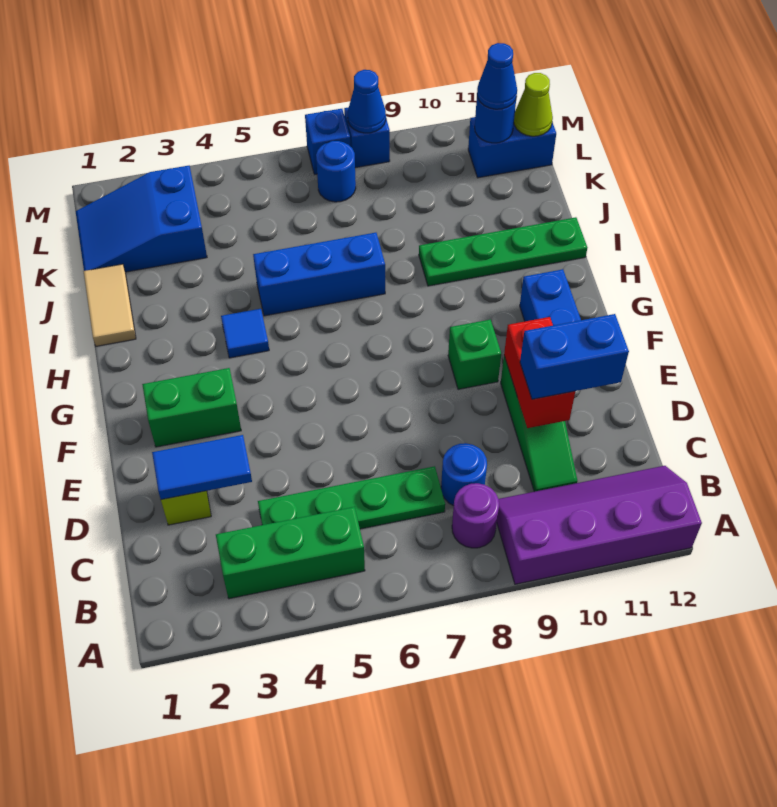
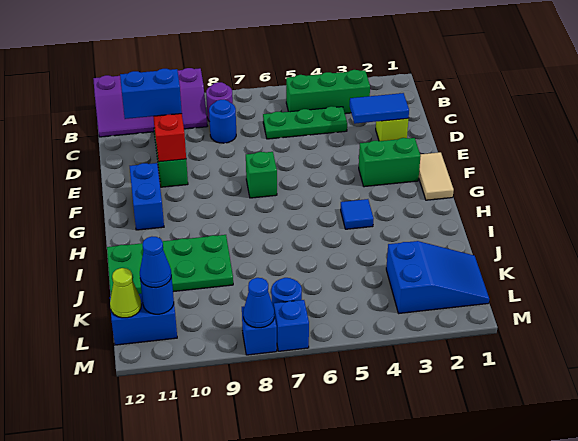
green plate C4:C7 level 1 -> green plate C4:C6 level 1
green brick F9 level 1 -> green brick F7 level 1
tan tile I1:J1 level 1 -> tan tile F1:G1 level 1
blue brick I5:I7 level 1 -> none
green plate I9:I12 level 1 -> green plate I9:J12 level 1

